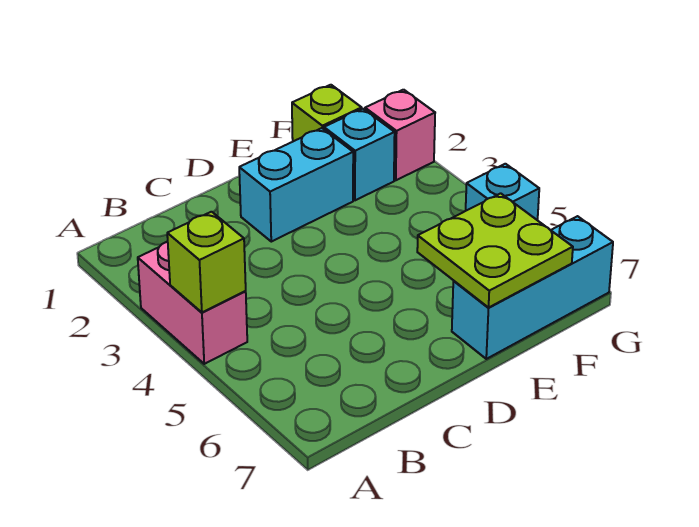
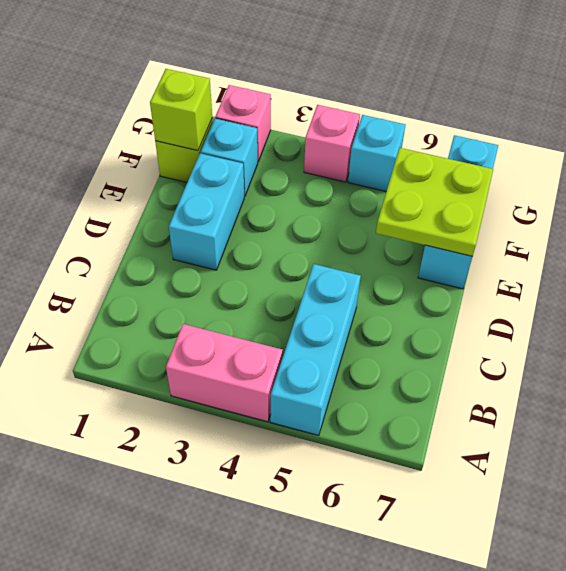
lime brick A4 level 2 -> lime brick F1 level 2
none -> cyan brick A5:C5 level 1
none -> pink brick G4 level 1

